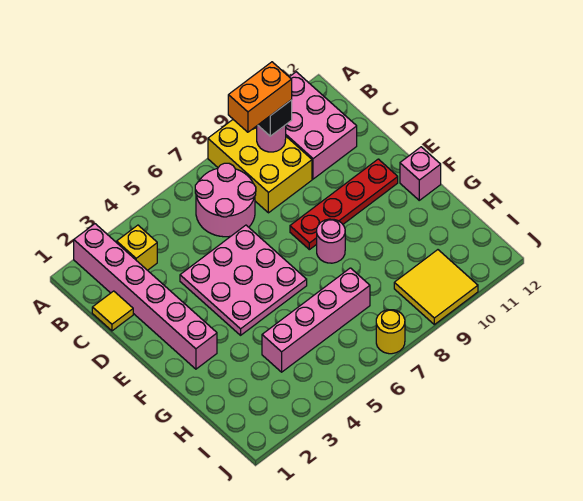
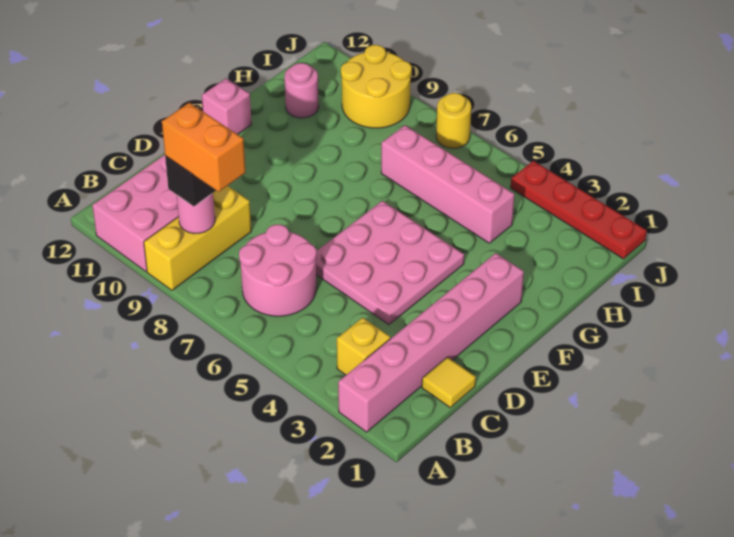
yellow brick A8:C9 level 1 -> yellow brick A9:C9 level 1
red plate E8:E11 level 1 -> red plate J1:J4 level 1
pink round brick F8 level 1 -> pink round brick H11 level 1
yellow tile I9:J10 level 1 -> yellow round brick I9:J10 level 1

